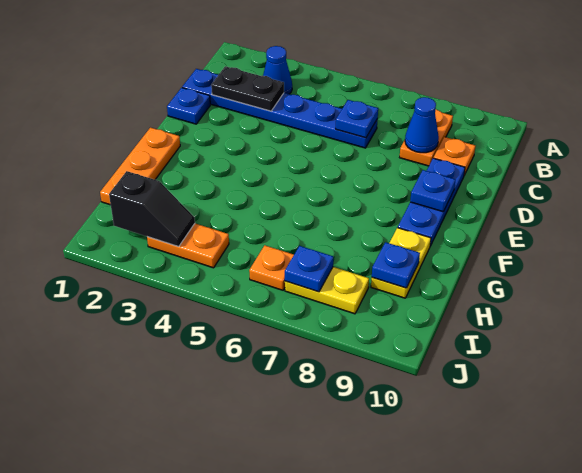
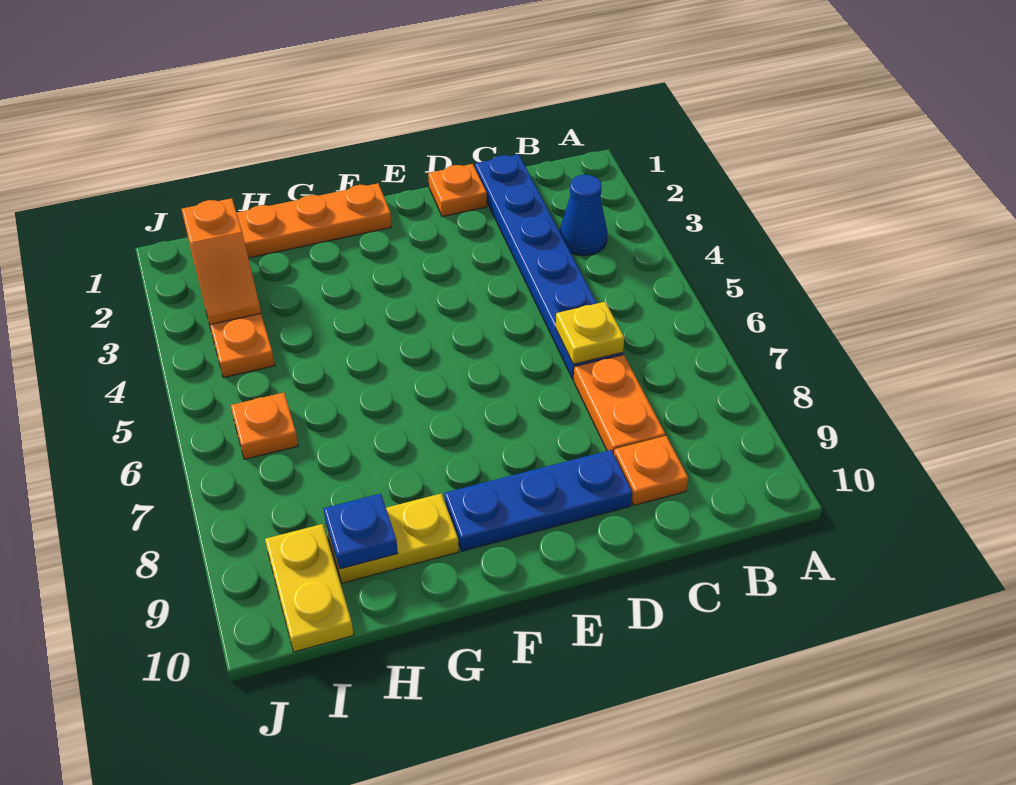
orange plate B8:C8 level 1 -> orange plate C7:C8 level 1
black plate C2:C3 level 2 -> none
blue plate C6 level 2 -> yellow plate C6 level 2
blue cone C8 level 2 -> none
blue plate D1 level 1 -> orange plate D1 level 1
blue plate E9 level 2 -> none
black slope I2:I3 level 2 top 2 -> orange slope I2:I3 level 2 top 2
yellow plate I7:I8 level 1 -> yellow plate I9:I10 level 1
blue plate I7 level 2 -> none

